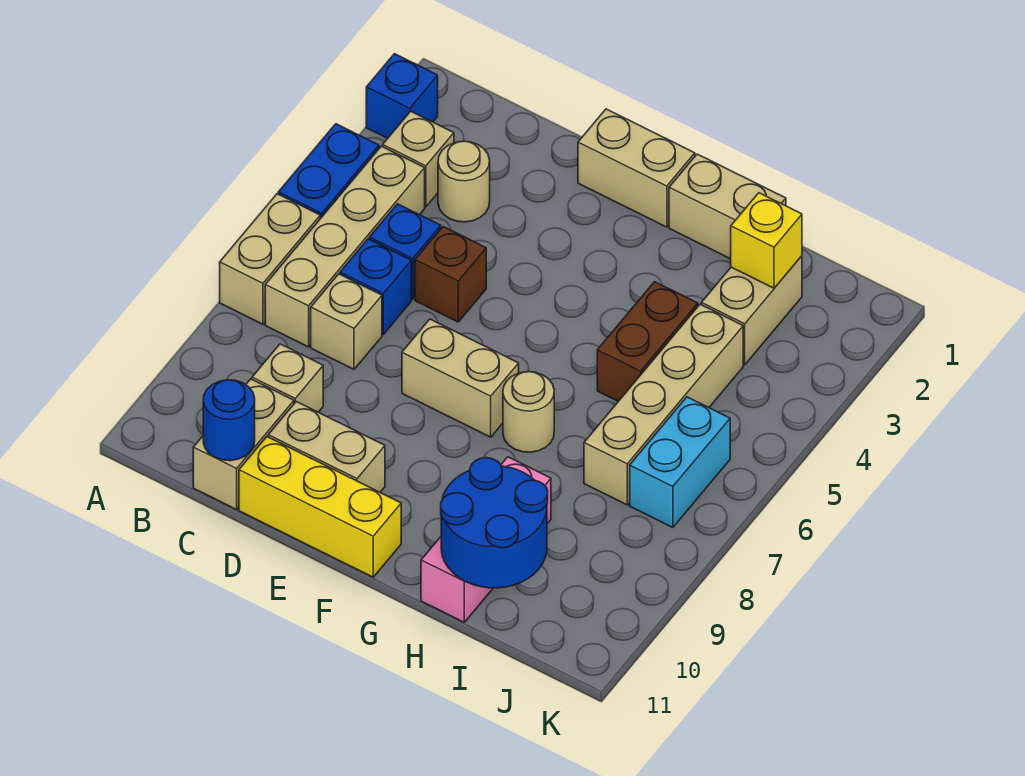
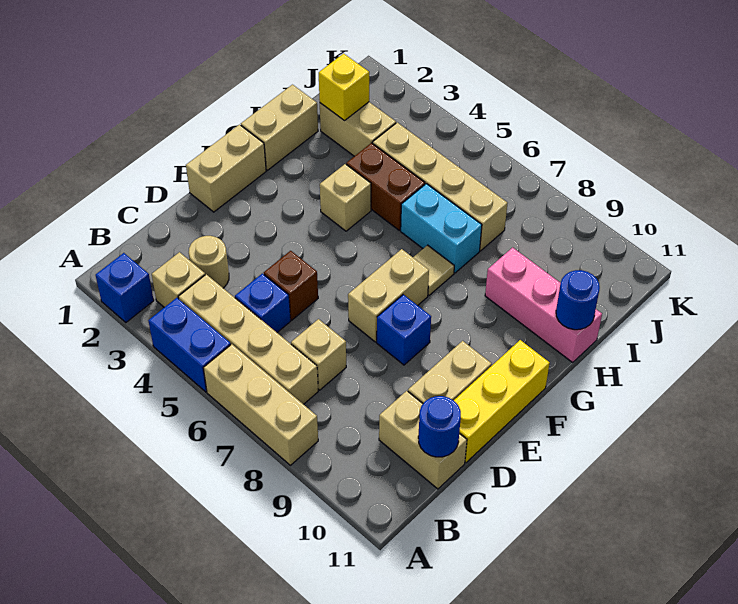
tan brick A6:A7 level 1 -> tan brick A6:A8 level 1
blue brick C6 level 1 -> blue brick E8 level 1
tan brick C9 level 1 -> tan brick G4 level 1
tan round brick G7 level 1 -> tan tile G7 level 1
blue round brick H10:I11 level 2 -> blue round brick H11 level 2
cyan brick J6:J7 level 1 -> cyan brick H6:H7 level 1

